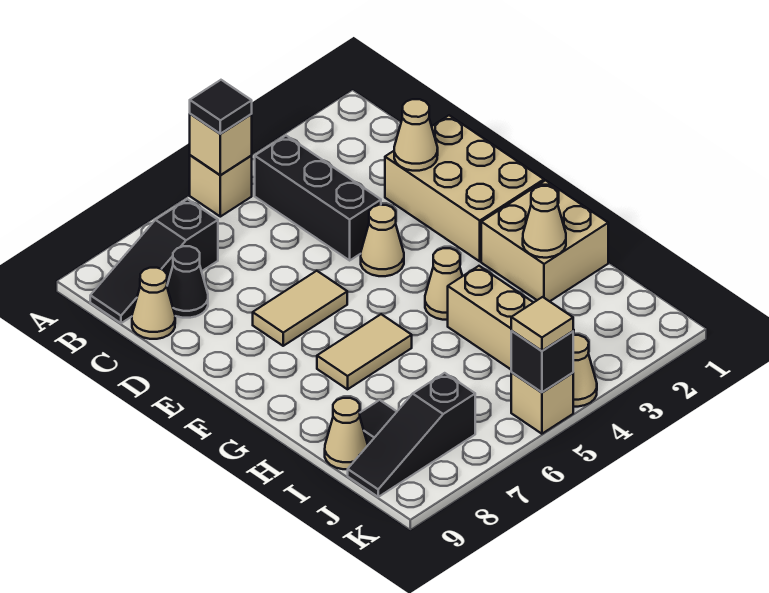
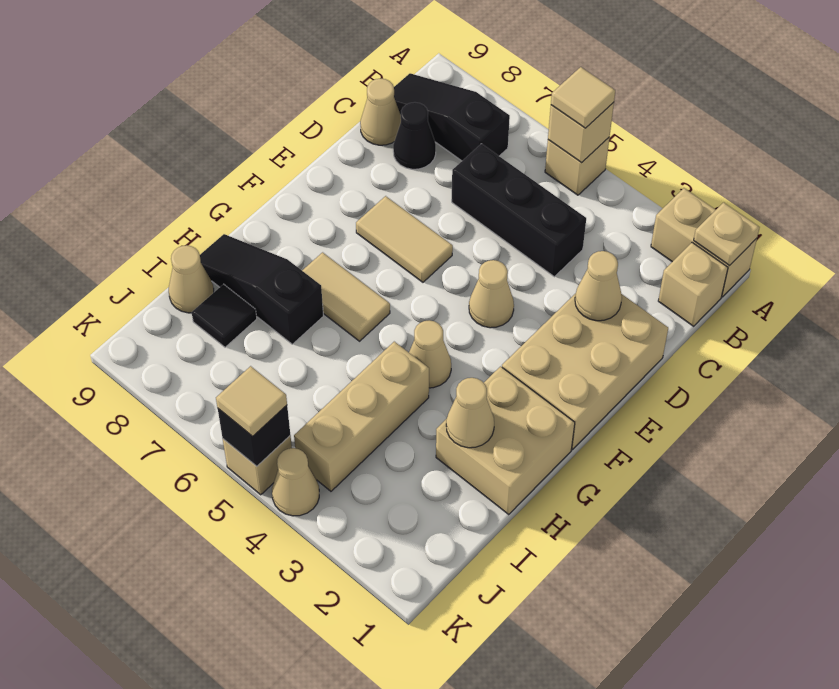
none -> tan brick A1:A2 level 1
none -> tan plate A1 level 2
black tile A5 level 3 -> tan tile A5 level 3
none -> tan brick B1 level 1
black brick B4:D4 level 1 -> black brick C4:C6 level 1
black slope J7:J9 level 1 top 7 -> black slope H7:H9 level 1 top 7

